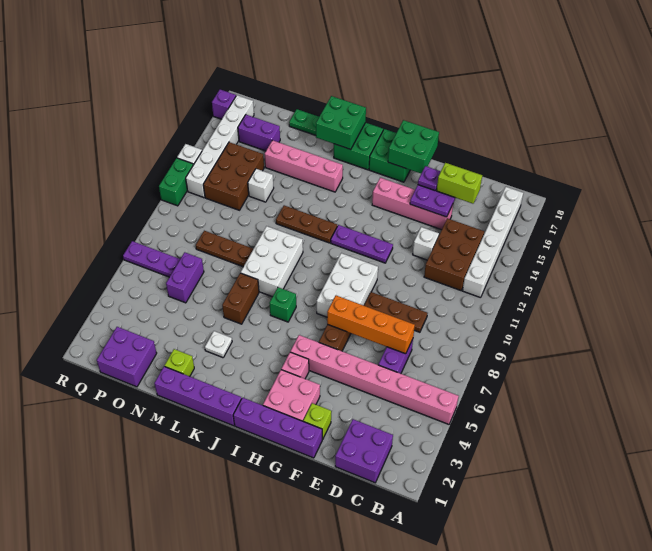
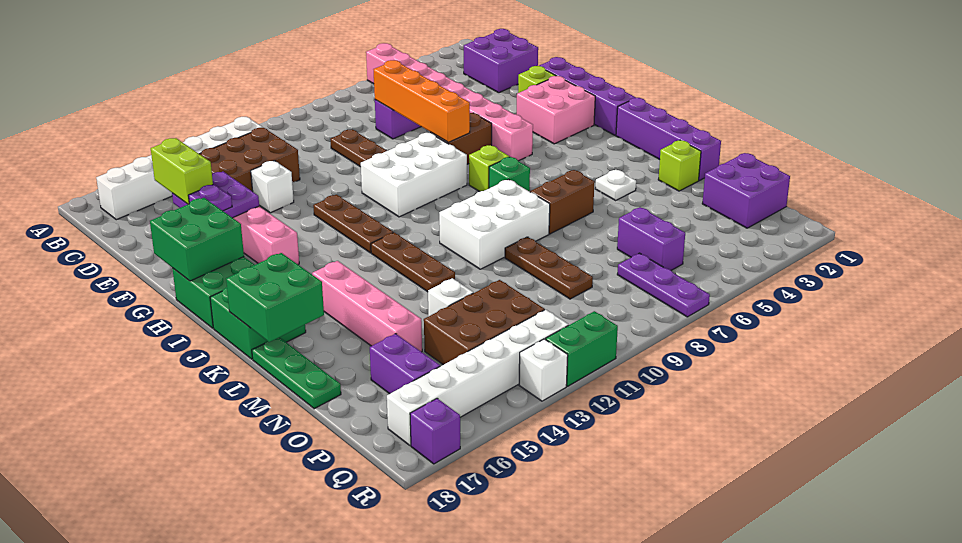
purple plate G12:I12 level 1 -> brown plate G12:I12 level 1
pink brick H4 level 1 -> none
none -> lime brick I7 level 1
purple brick O6:O7 level 1 -> purple brick O6:P6 level 1

